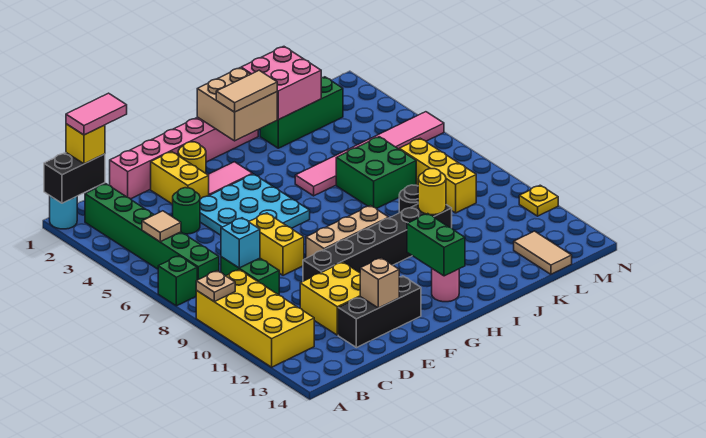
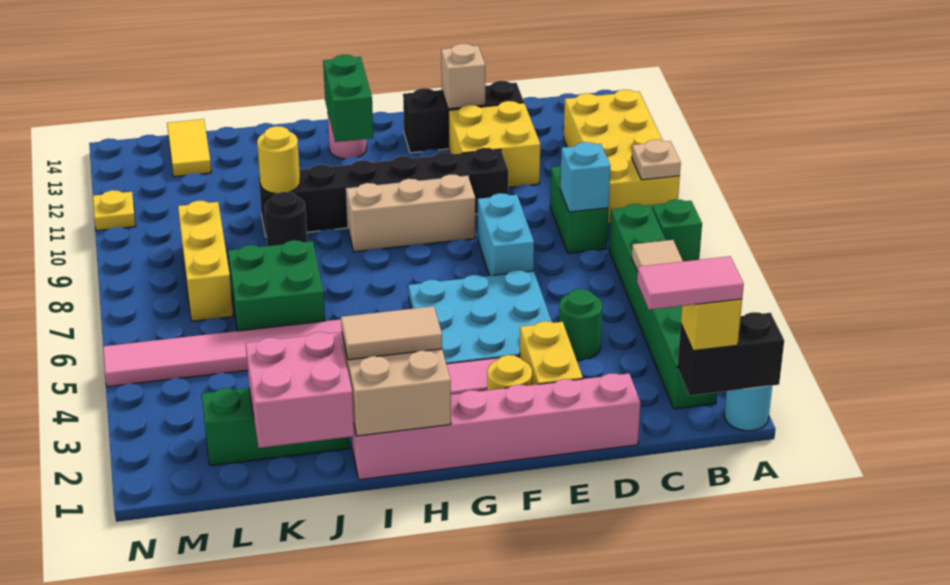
yellow brick E7:E8 level 1 -> cyan brick E7:E8 level 1
tan tile L13:L14 level 1 -> yellow tile L13:L14 level 1

